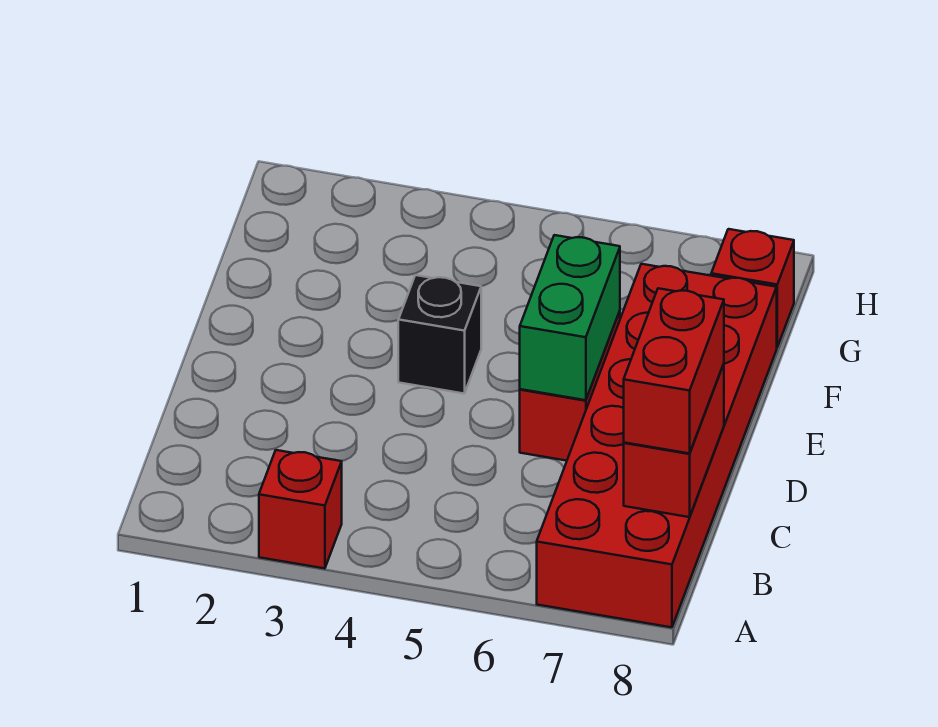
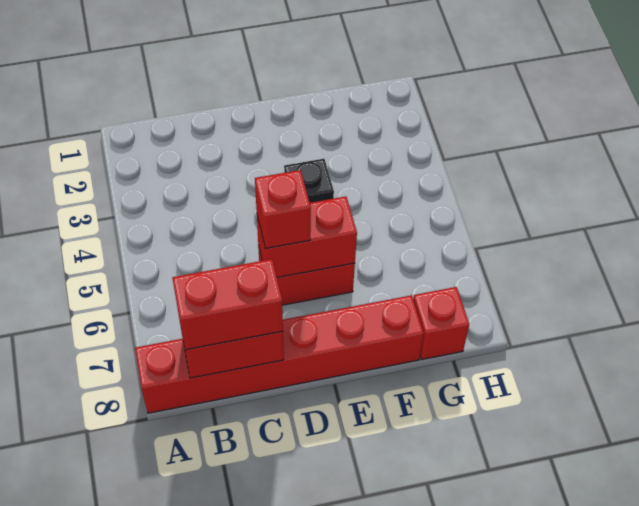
red brick A3 level 1 -> red brick D6 level 3
red brick A7:F8 level 1 -> red brick A8:F8 level 1
green brick D6:E6 level 2 -> red brick D6:E6 level 2

